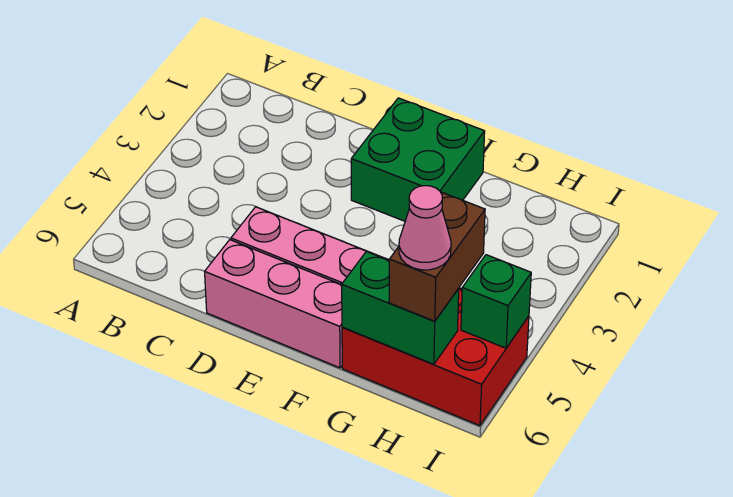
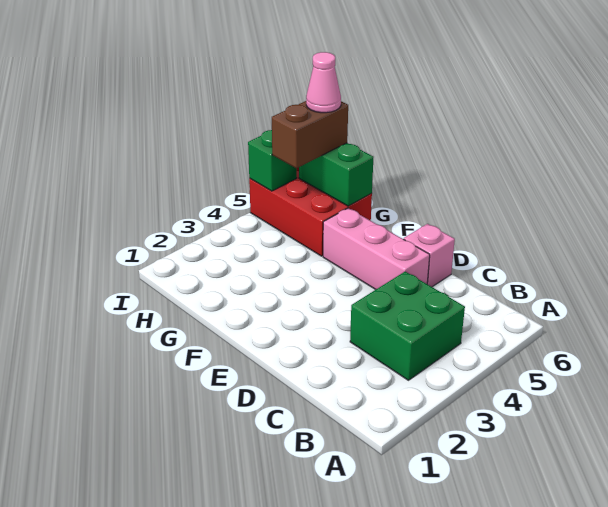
pink brick D6:F6 level 1 -> pink brick D6 level 1
green brick E1:F2 level 1 -> green brick B3:C4 level 1

